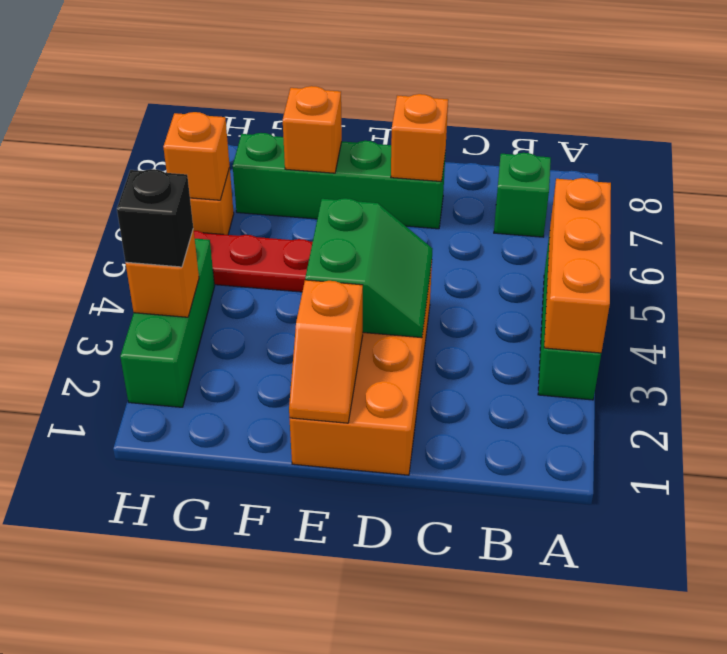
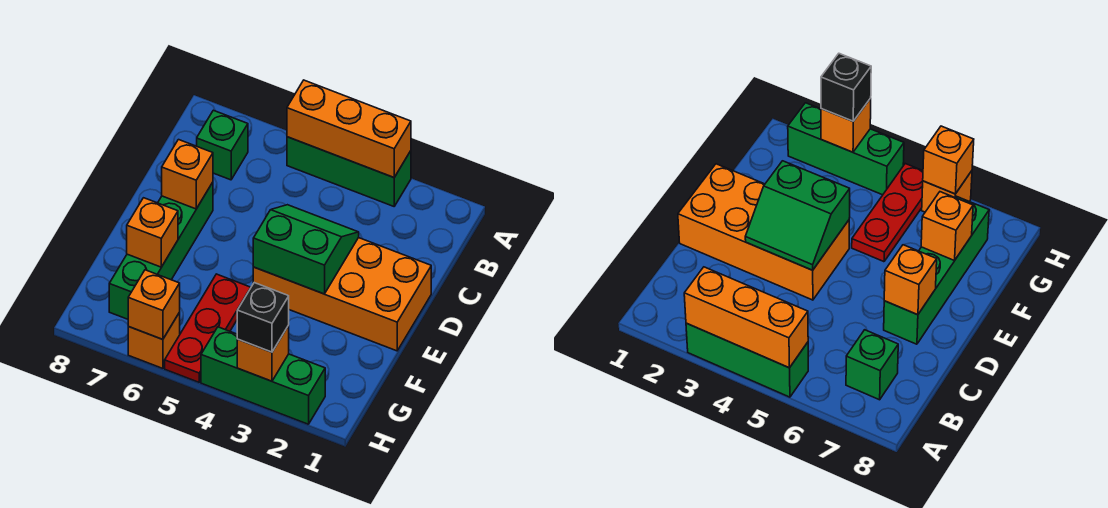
orange slope E1:E2 level 2 top 2 -> none

